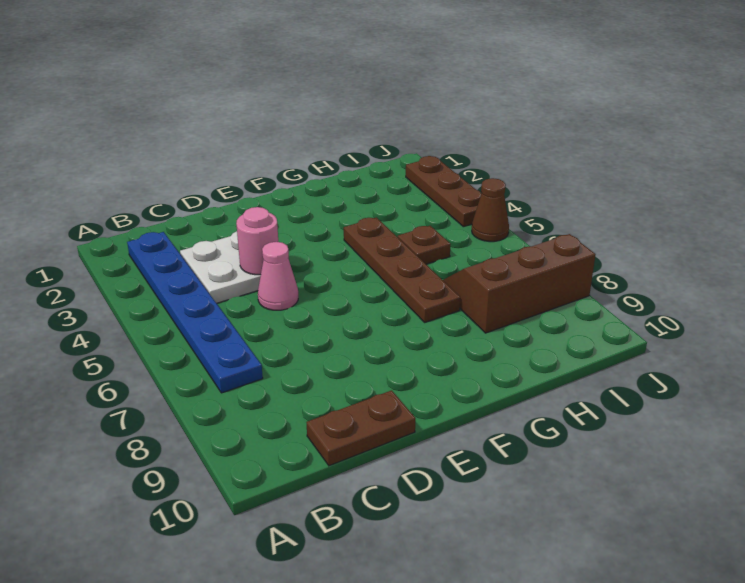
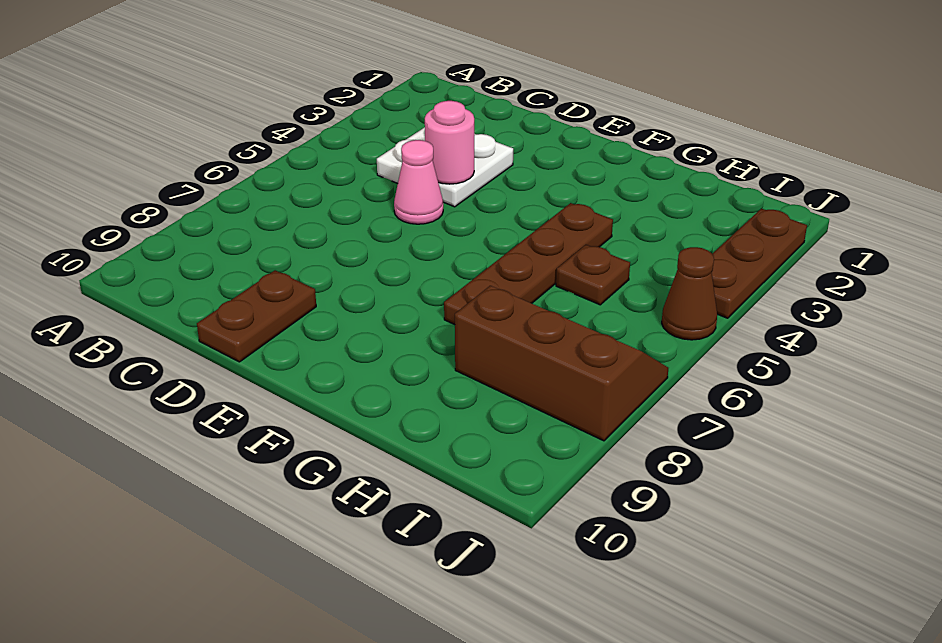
blue plate B2:B7 level 1 -> none
brown plate C10:D10 level 1 -> brown plate D9:D10 level 1

